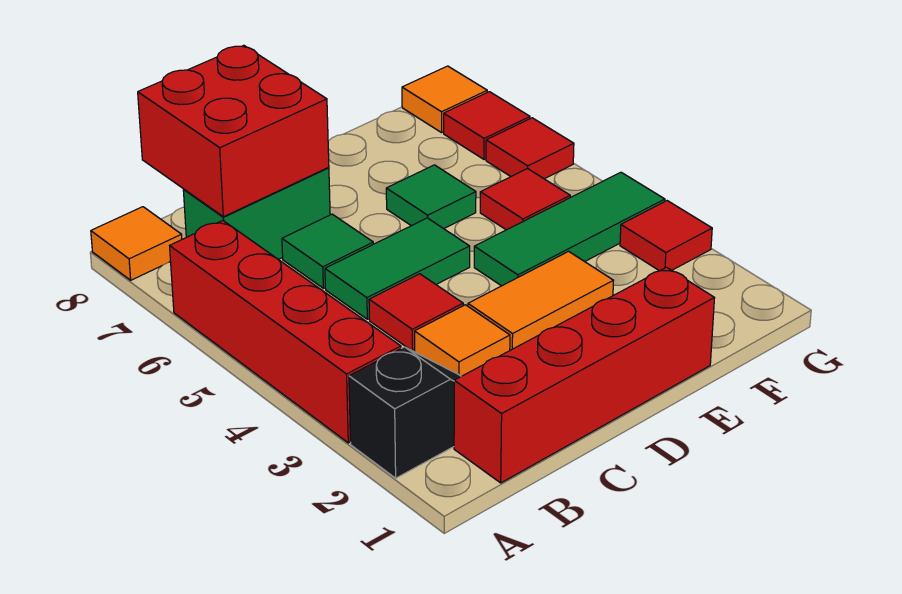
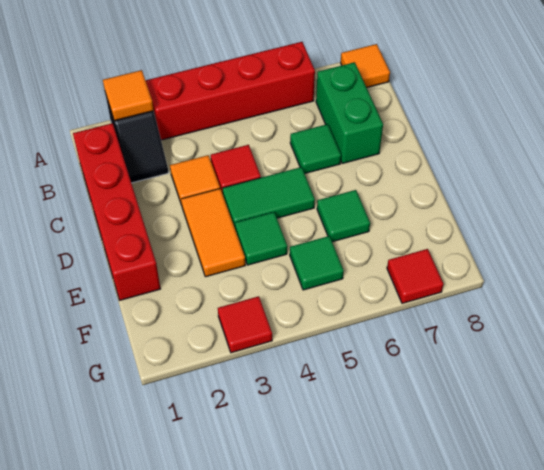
red brick B7:C8 level 2 -> none
green tile C5:D5 level 1 -> green tile D4:D5 level 1
green tile E4:G4 level 1 -> green tile E4 level 1
red tile F5 level 1 -> green tile F5 level 1
red tile G6 level 1 -> none
orange tile G8 level 1 -> orange tile A2 level 2

